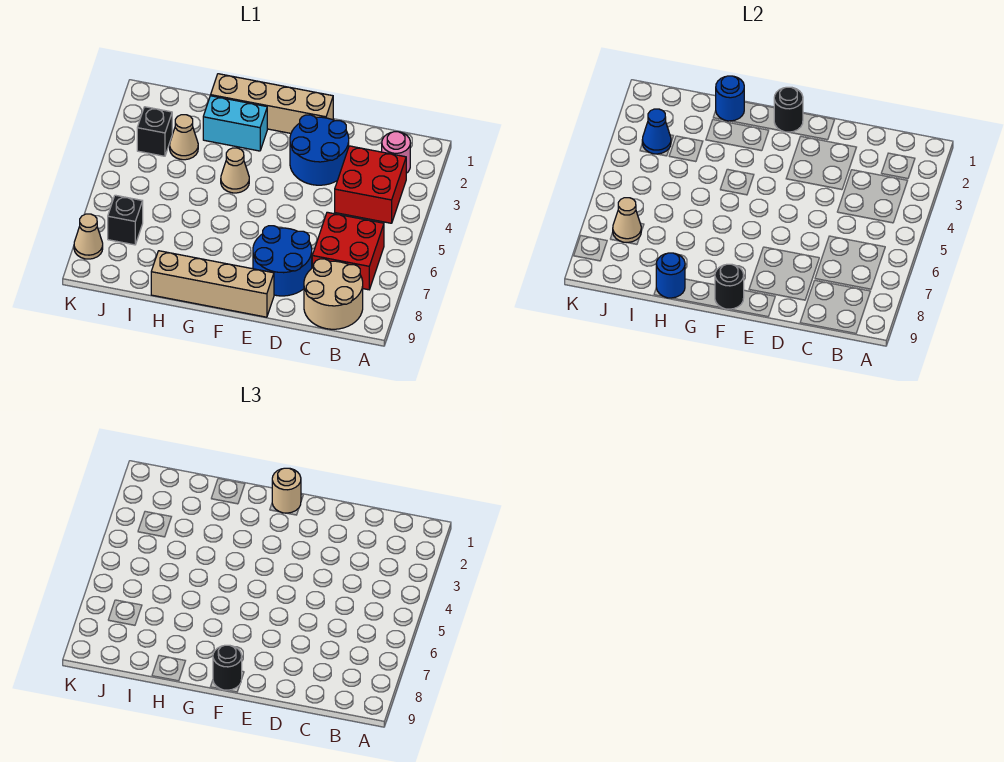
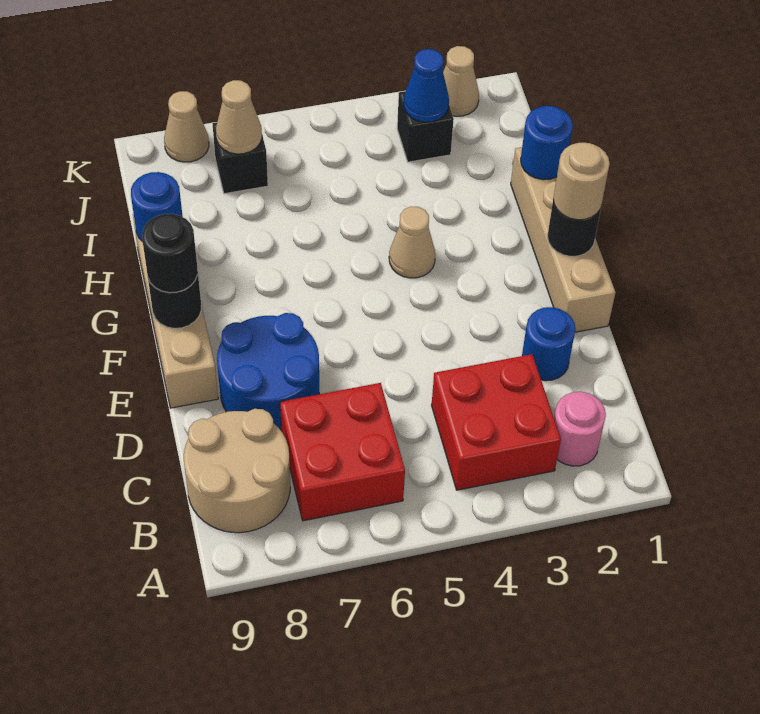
blue round brick D2:E3 level 1 -> blue round brick D2 level 1
cyan brick G2:H2 level 1 -> none
tan cone I3 level 1 -> tan cone K2 level 1

